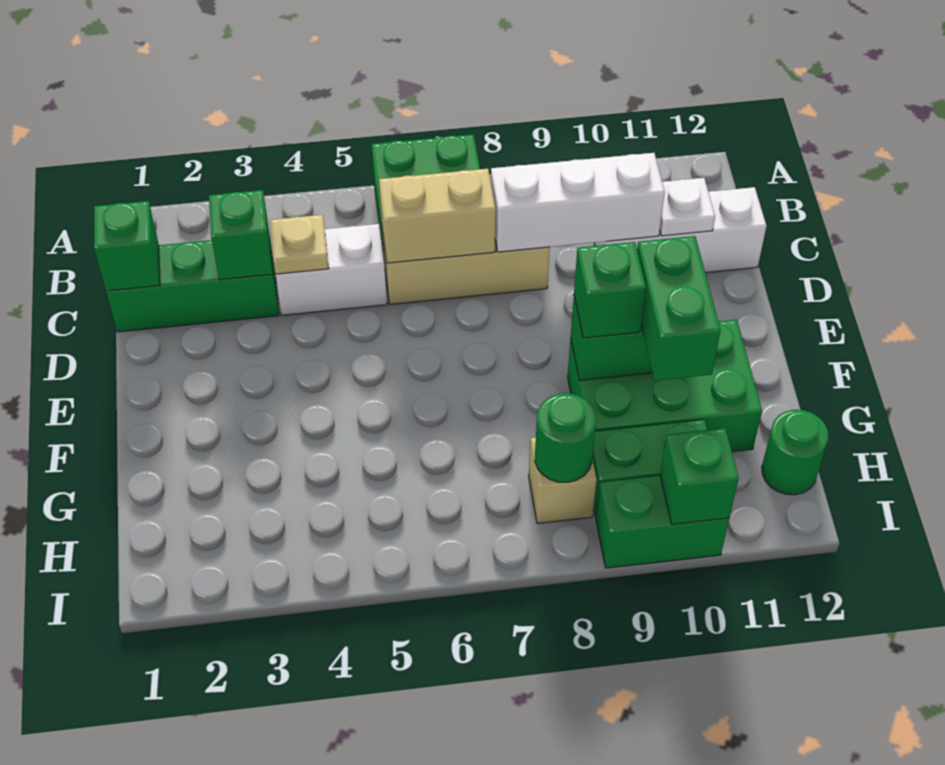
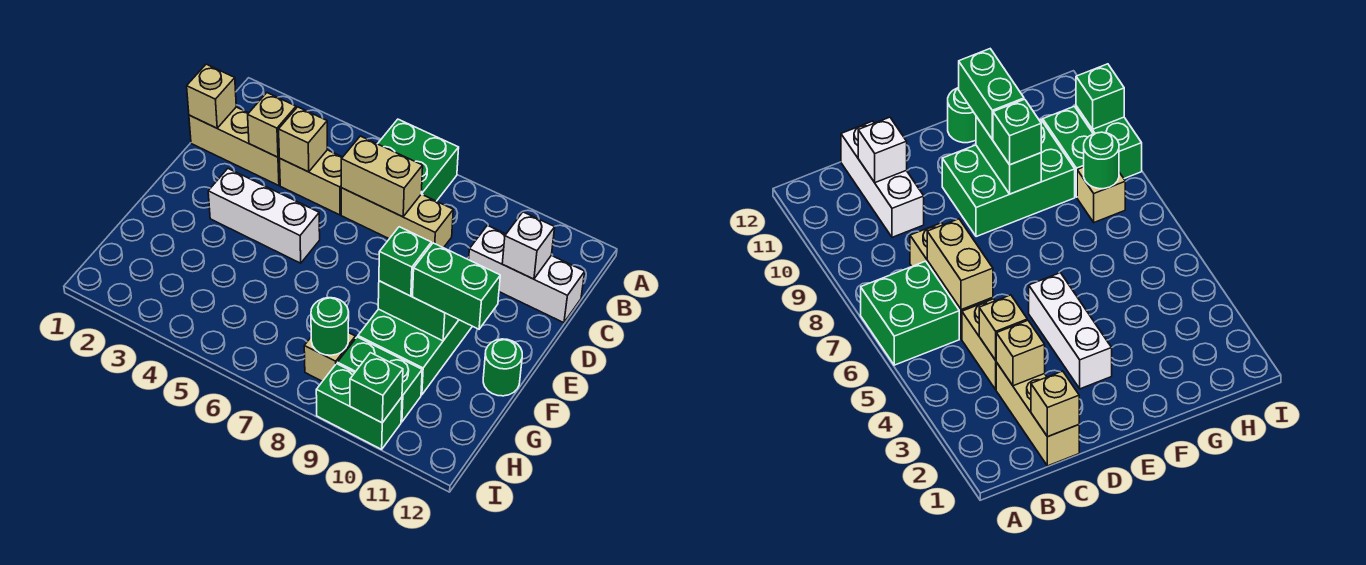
green brick C1:C3 level 1 -> tan brick C1:C3 level 1
green brick C1 level 2 -> tan brick C1 level 2
green brick C3 level 2 -> tan brick C3 level 2
white brick C4:C5 level 1 -> tan brick C4:C5 level 1
tan plate C4 level 2 -> tan brick C4 level 2
white brick C8:C10 level 2 -> white brick E3:E5 level 1
white plate C11 level 2 -> white brick C11 level 2
green brick F9:G11 level 1 -> green brick E9:G10 level 1
green brick F10:G10 level 3 -> green brick F10:F11 level 3
green round brick H12 level 1 -> green round brick F12 level 1

